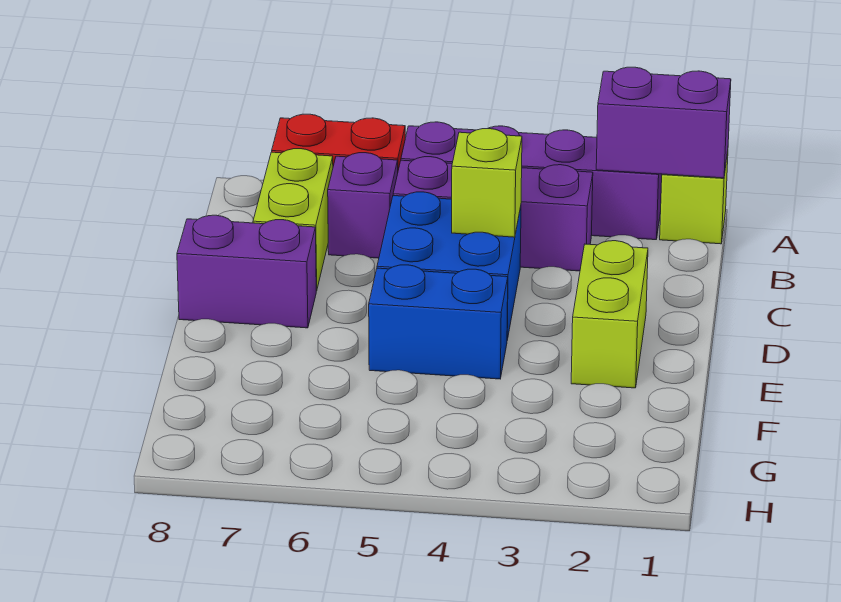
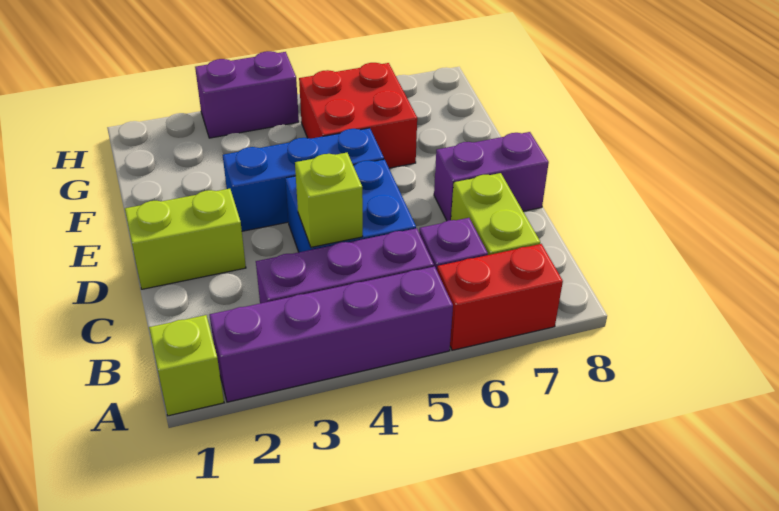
purple brick A1:A2 level 2 -> purple brick H3:H4 level 1
lime brick D2:E2 level 1 -> lime brick D1:D2 level 1
blue brick E4:E5 level 1 -> blue brick E3:E5 level 1
none -> red brick F5:G6 level 1

